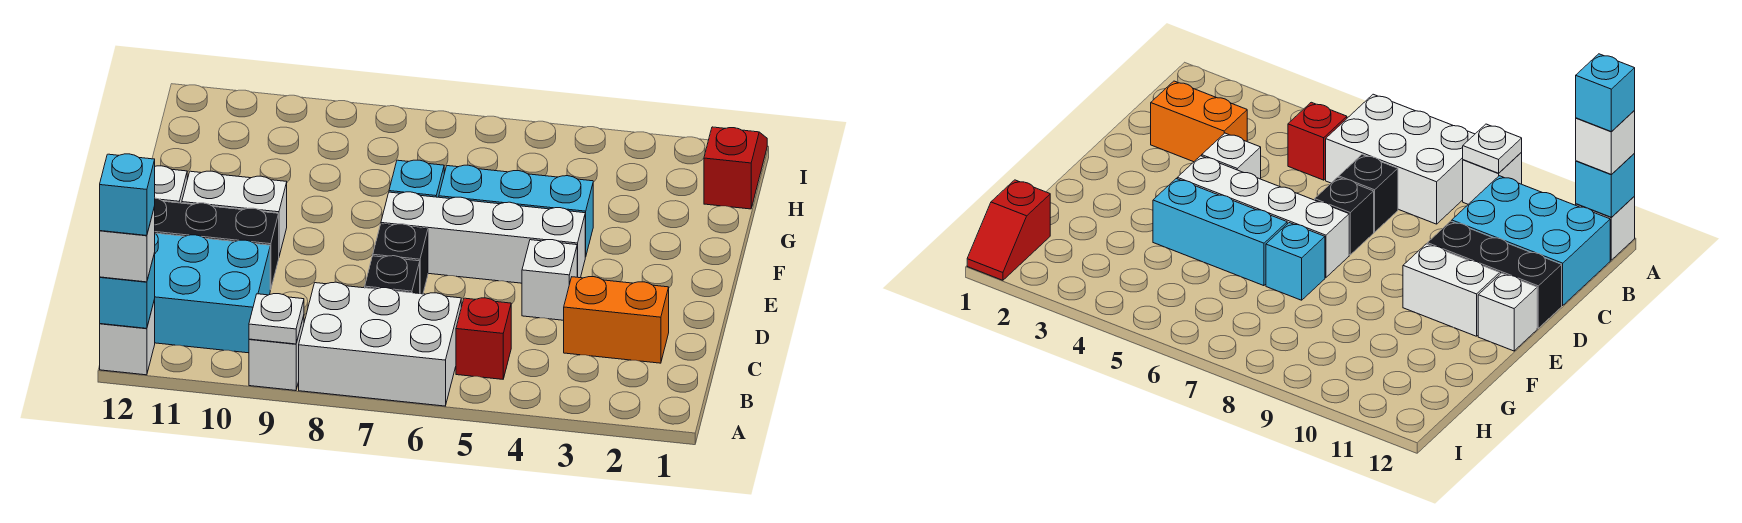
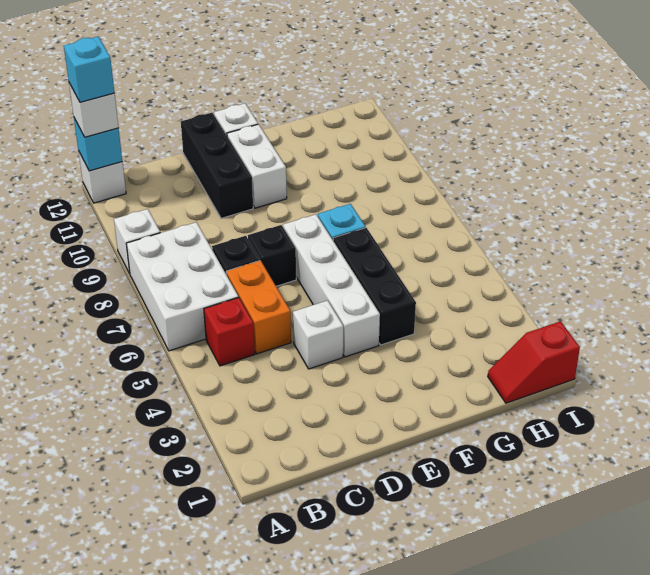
white plate A9 level 2 -> none
cyan brick B10:C12 level 1 -> none
orange brick C2:C3 level 1 -> orange brick C5:C6 level 1
cyan brick F4:F6 level 1 -> black brick F4:F6 level 1
red slope H1:I1 level 1 top H -> red slope H1:I1 level 1 top I

